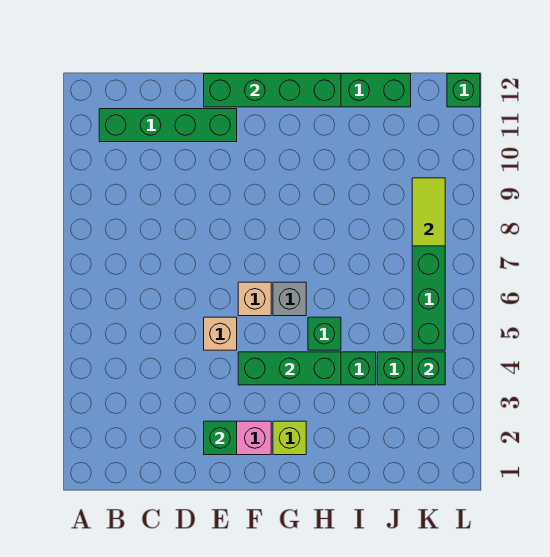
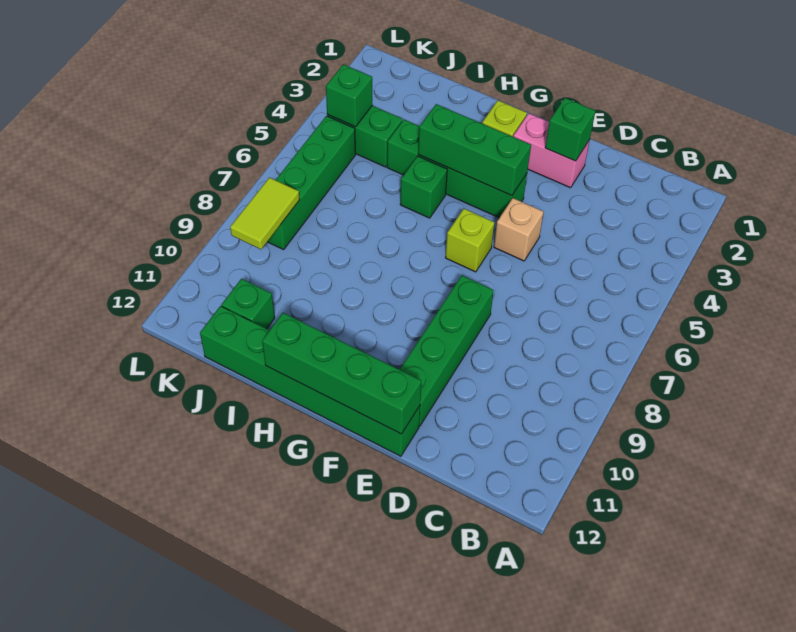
green brick B11:E11 level 1 -> green brick E8:E11 level 1
tan brick F6 level 1 -> lime brick F6 level 1
grey brick G6 level 1 -> none
green brick L12 level 1 -> green brick J11 level 1

